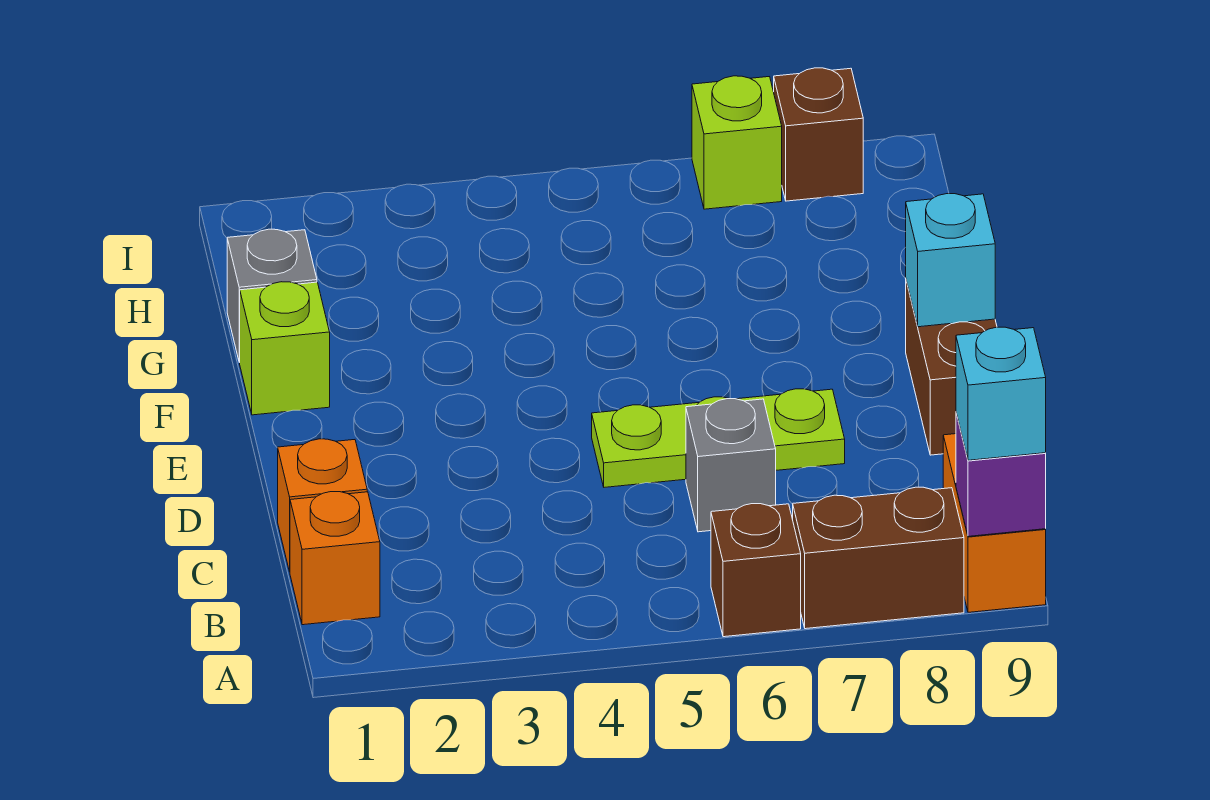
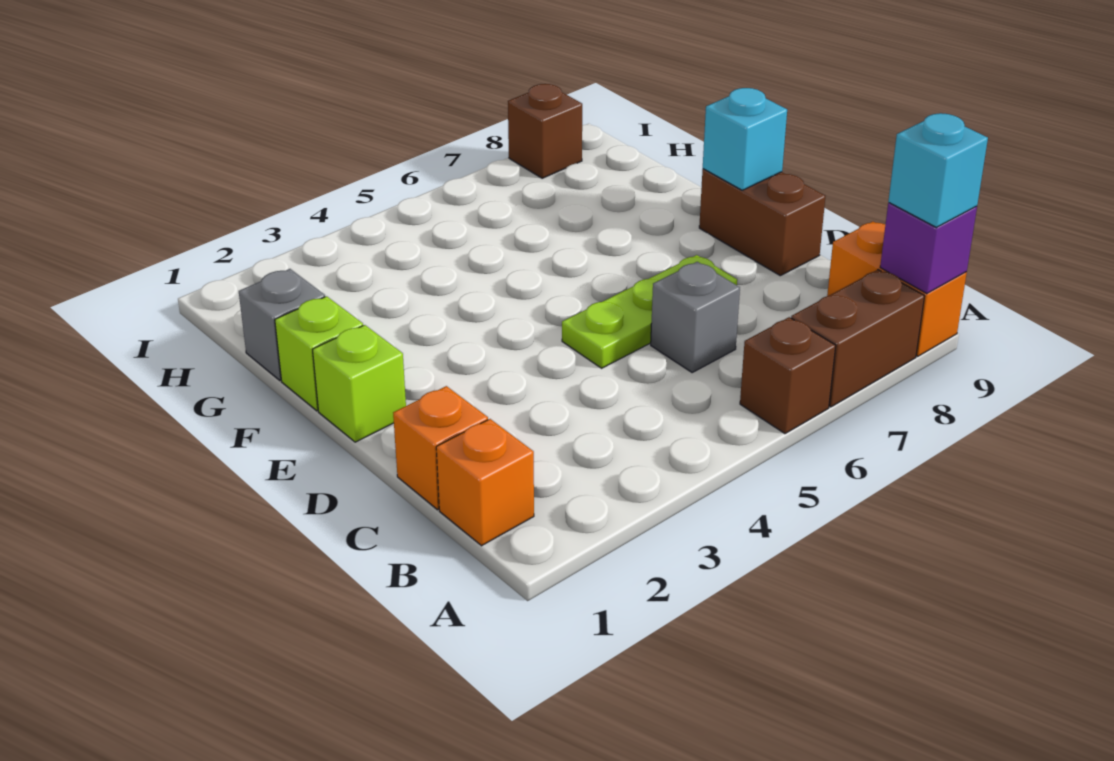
lime brick I7 level 1 -> lime brick E1 level 1

